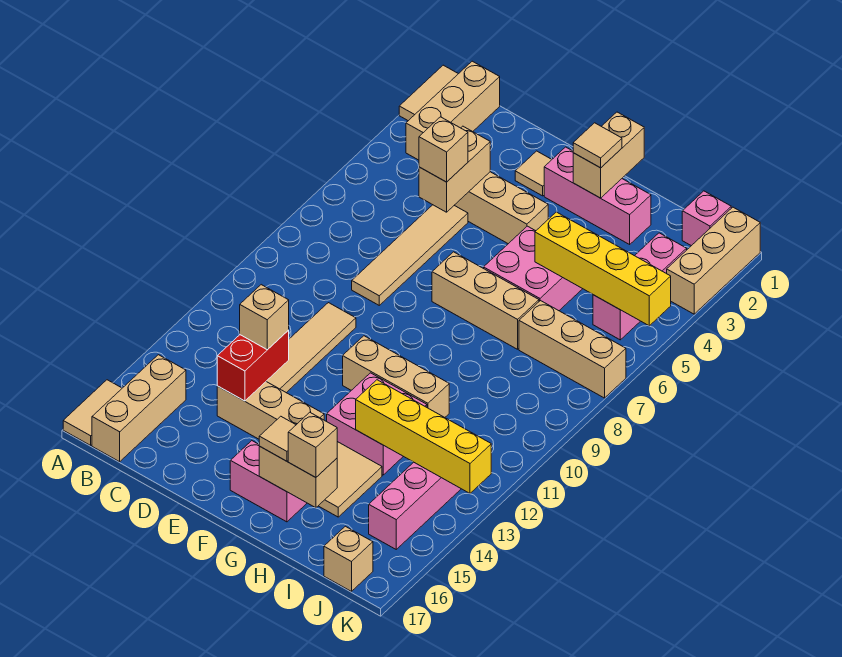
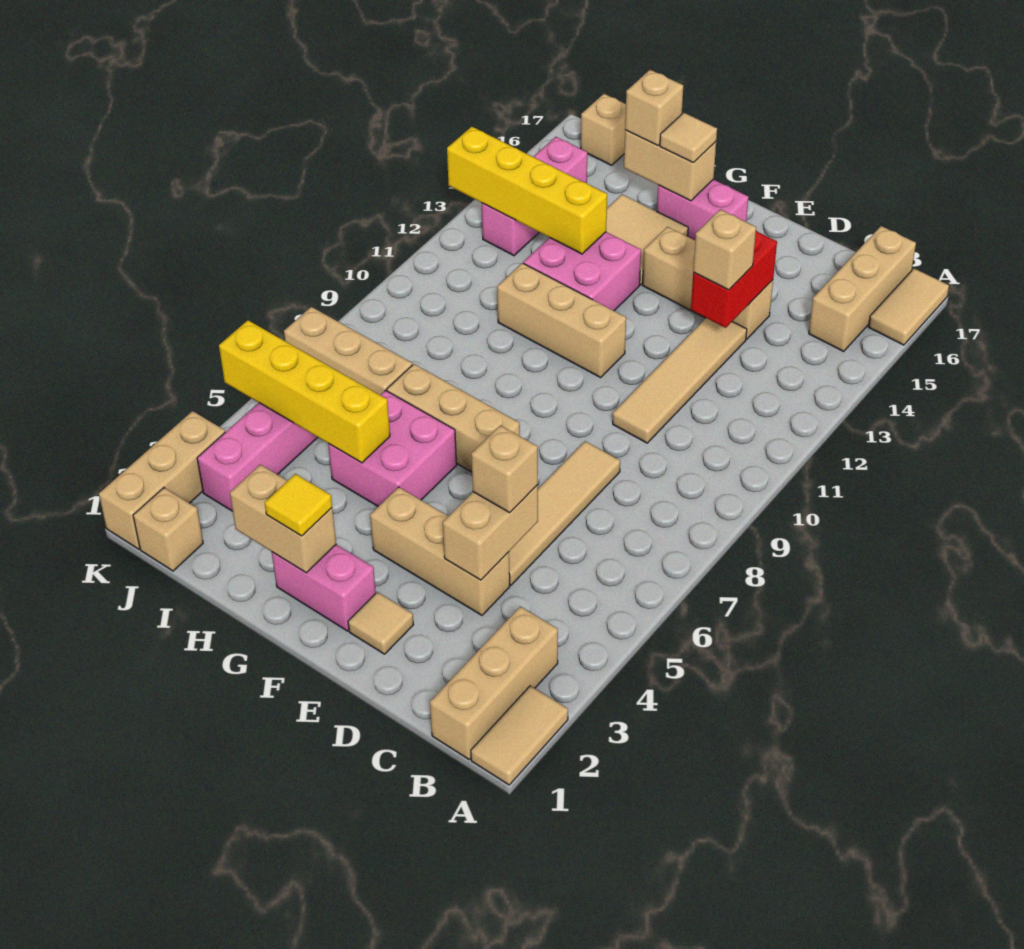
pink brick F2:H2 level 1 -> pink brick F2:G2 level 1
tan brick G1:G2 level 2 -> tan brick G2:H2 level 2
tan tile G2 level 3 -> yellow tile G2 level 3
pink brick J1 level 1 -> tan brick J1 level 1

